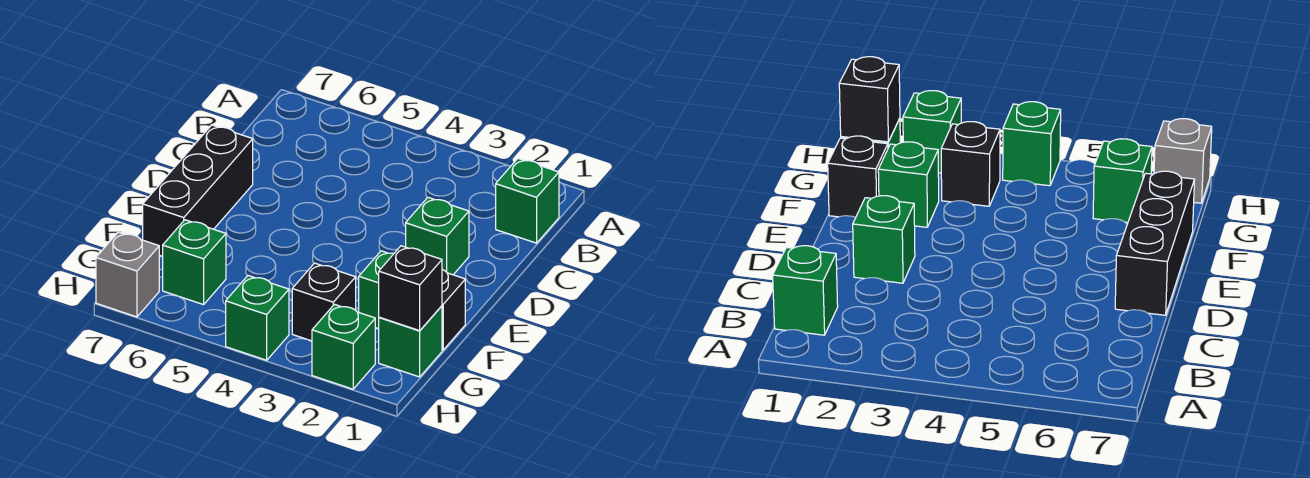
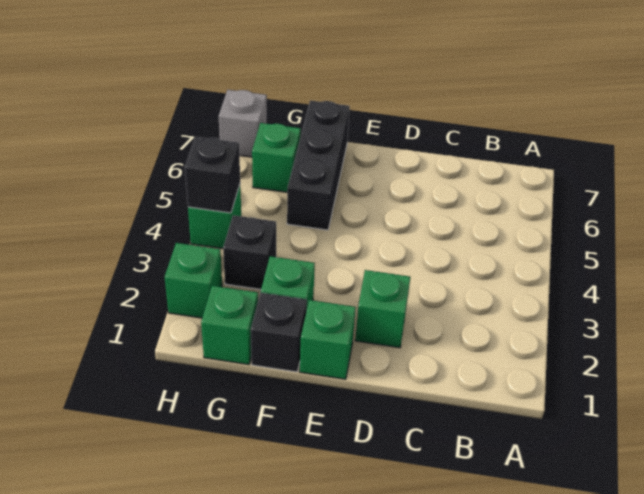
green brick B1 level 1 -> green brick E1 level 1
black brick D7:F7 level 1 -> black brick F5:F7 level 1
black brick G1 level 2 -> black brick H4 level 2

